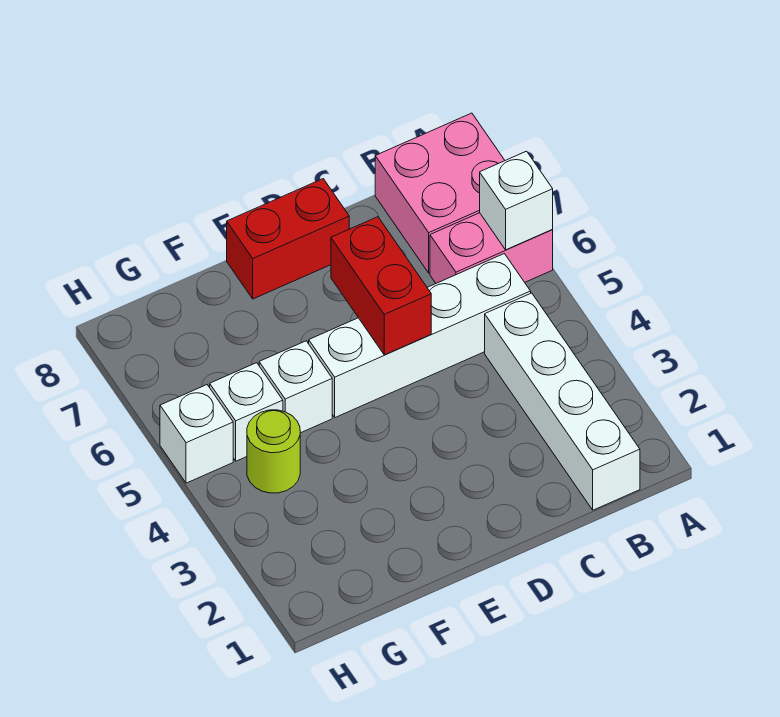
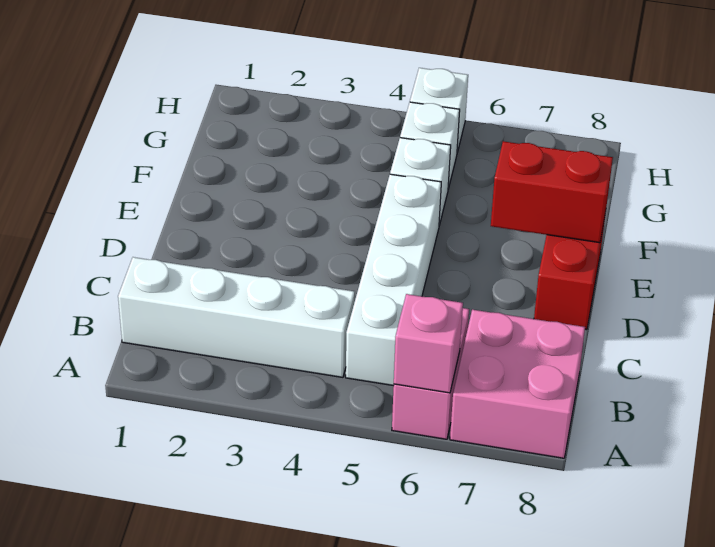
white brick A6 level 2 -> pink brick A6 level 2
red brick D5:D6 level 2 -> red brick E7:E8 level 2
lime round brick G4 level 1 -> none

